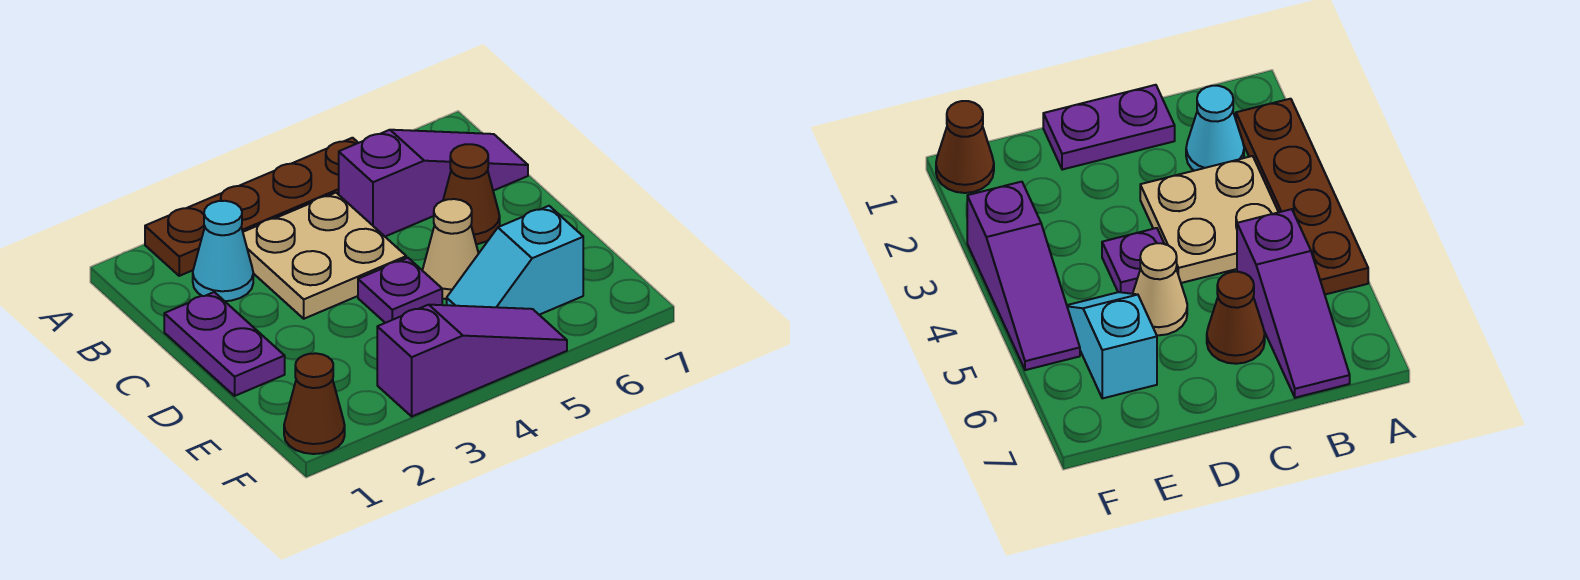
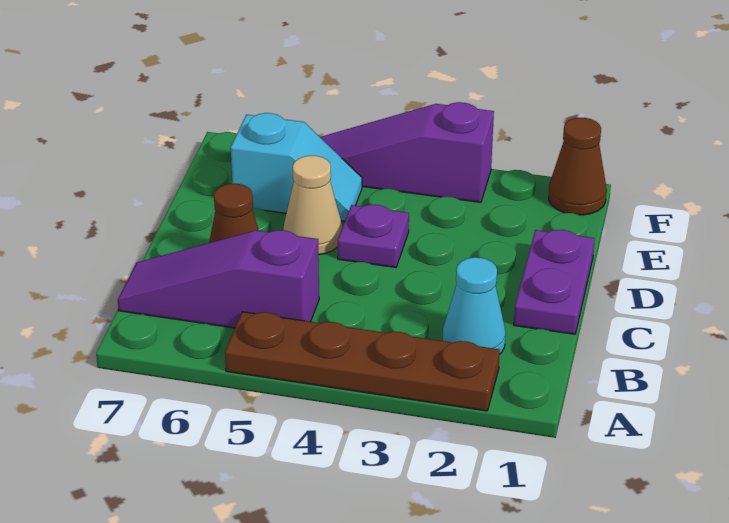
tan plate B3:C4 level 1 -> none

